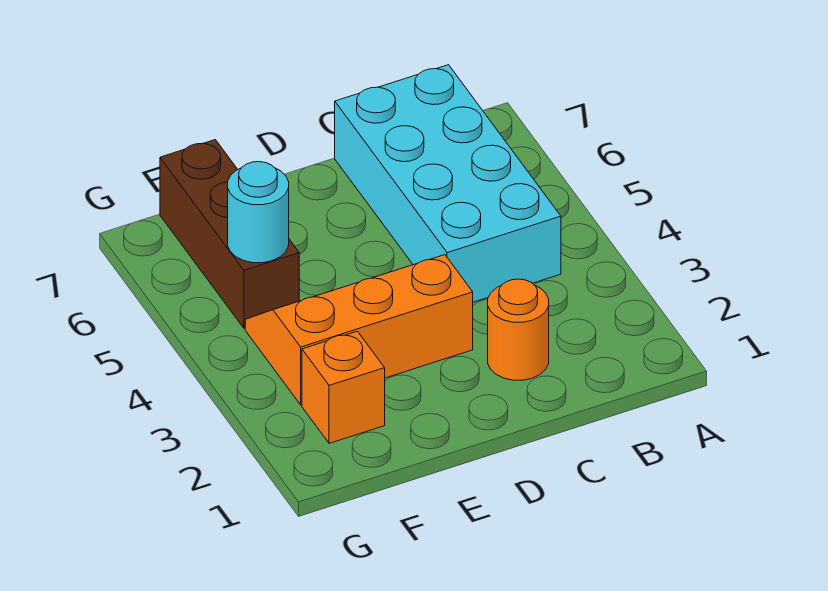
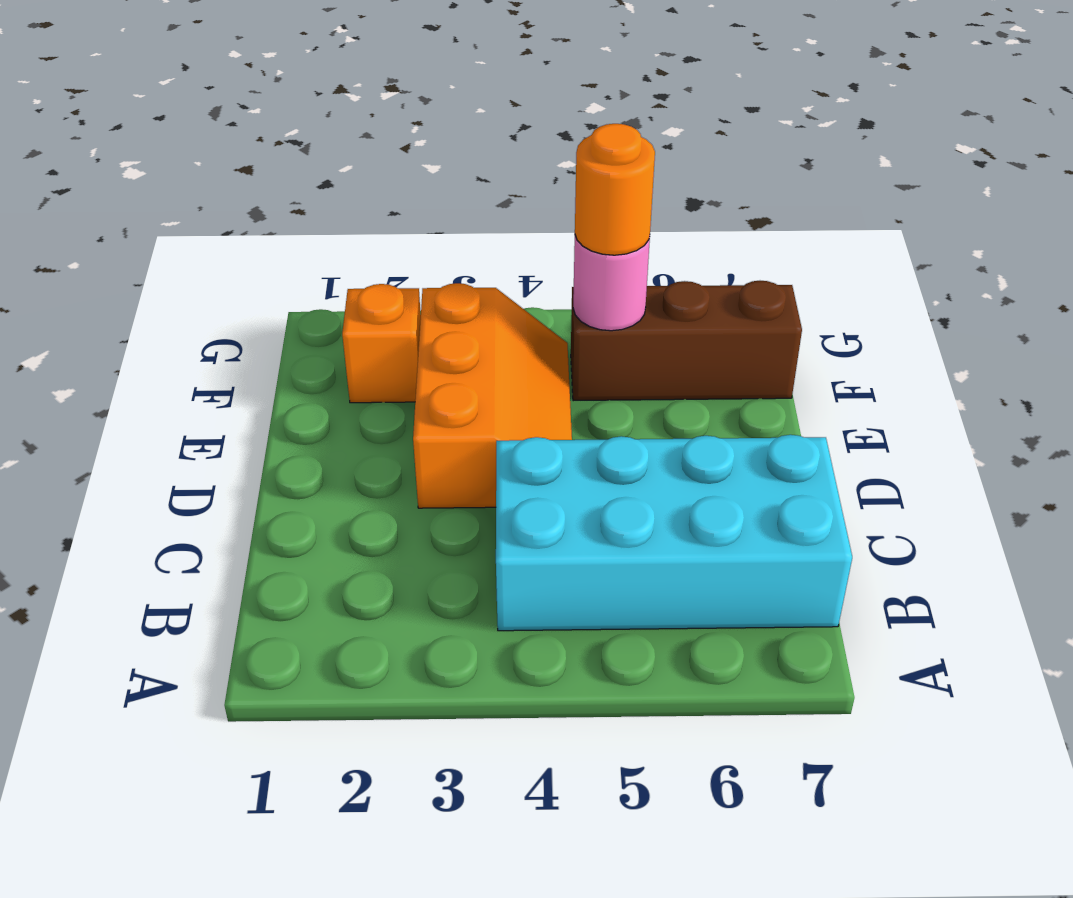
orange round brick C2 level 1 -> orange round brick F5 level 3
cyan round brick F5 level 2 -> pink round brick F5 level 2

